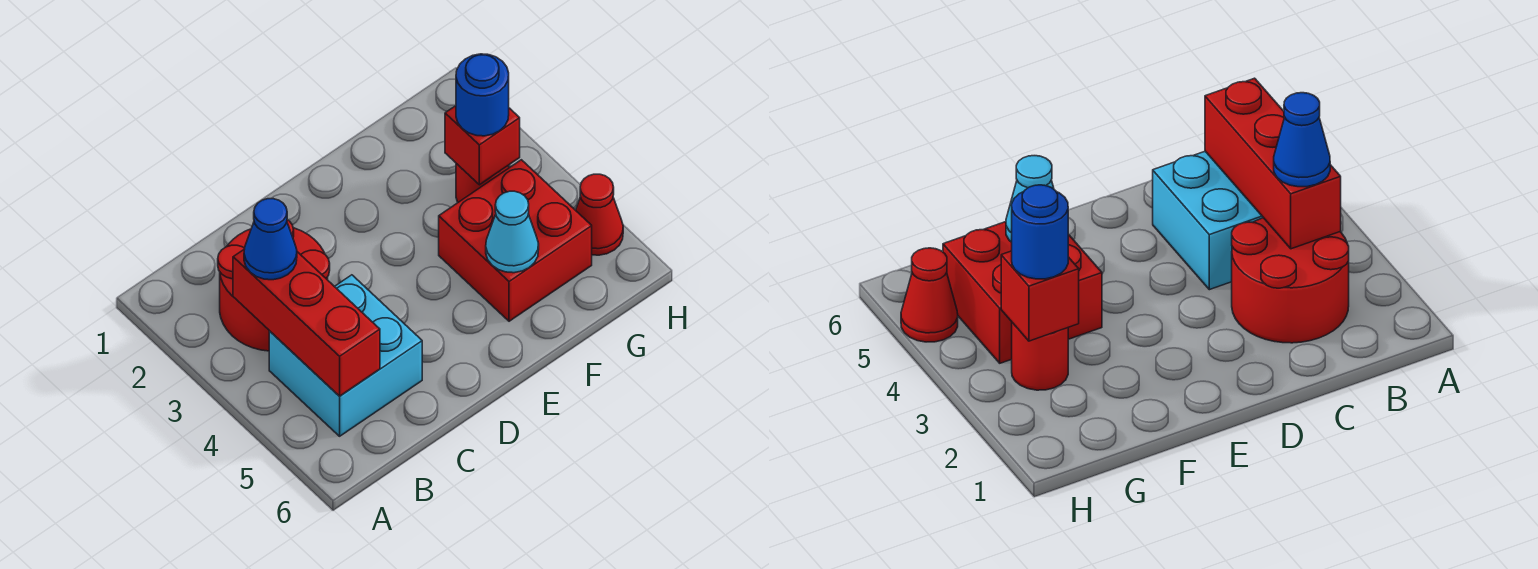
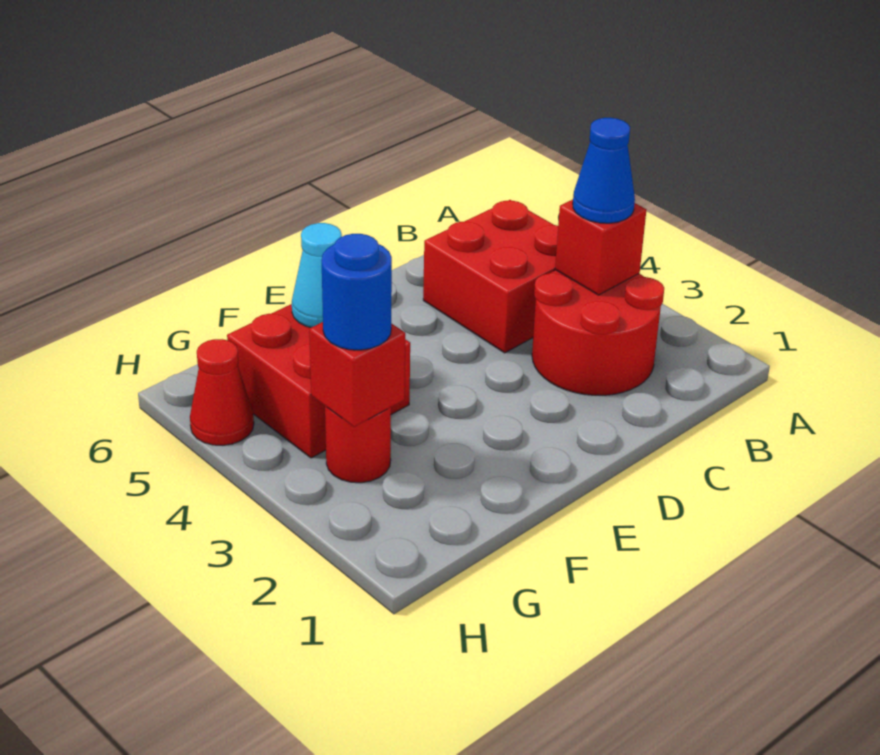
red brick B3:B5 level 2 -> red brick B3 level 2
cyan brick B4:C5 level 1 -> red brick B4:C5 level 1

